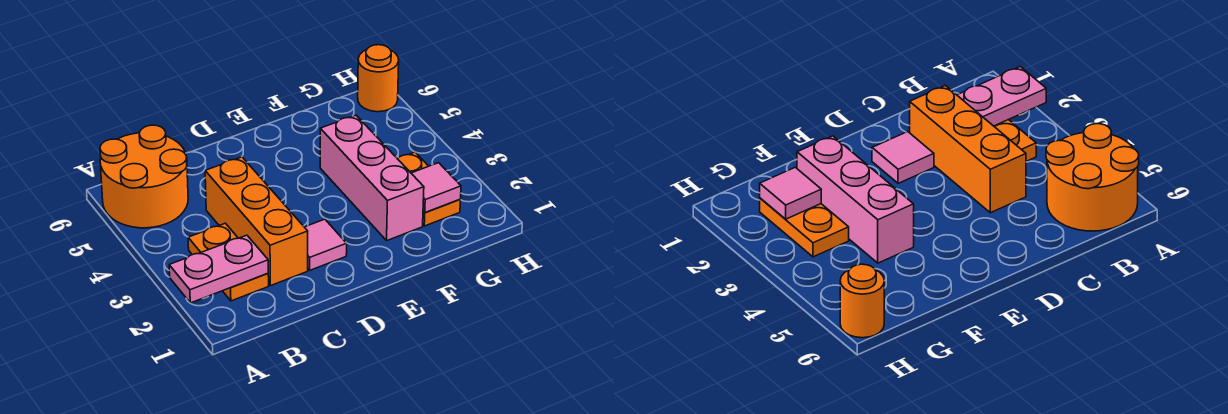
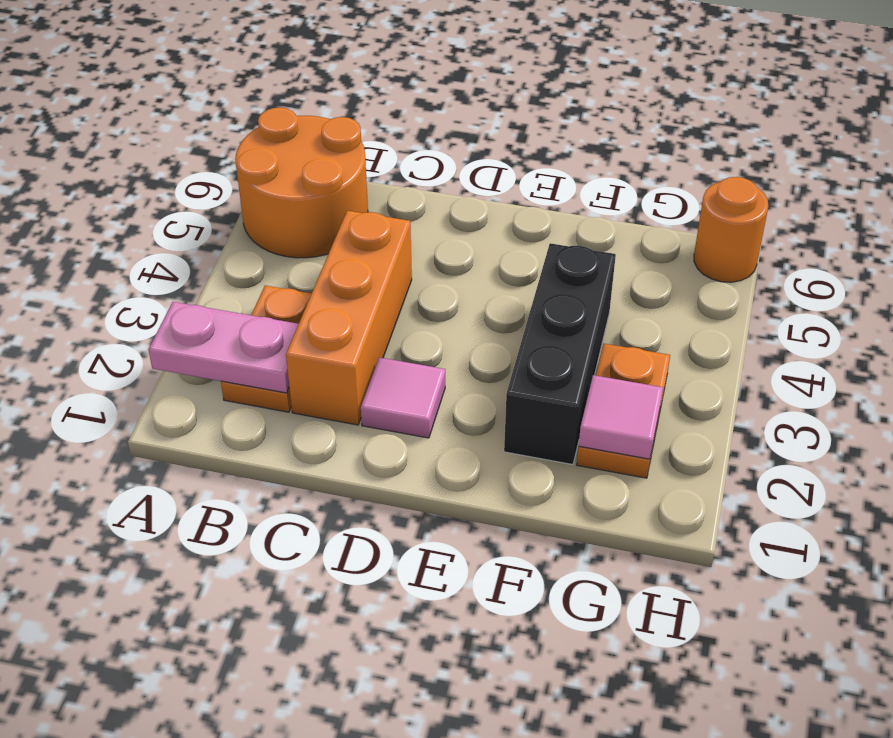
pink brick F2:F4 level 1 -> black brick F2:F4 level 1

